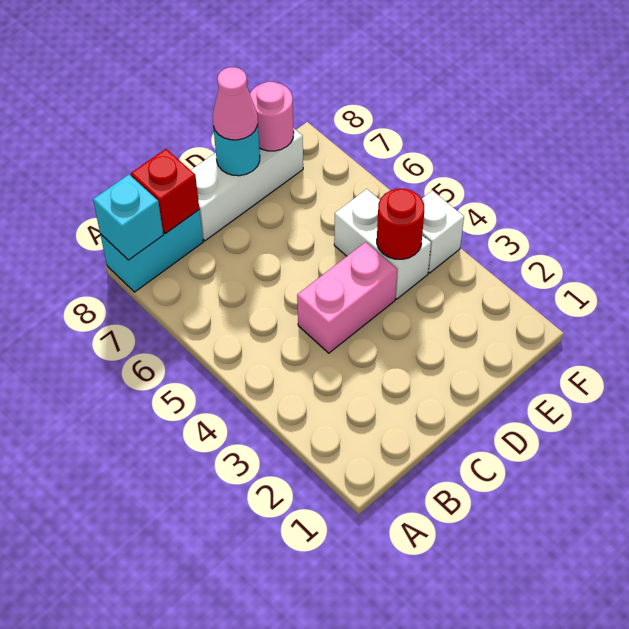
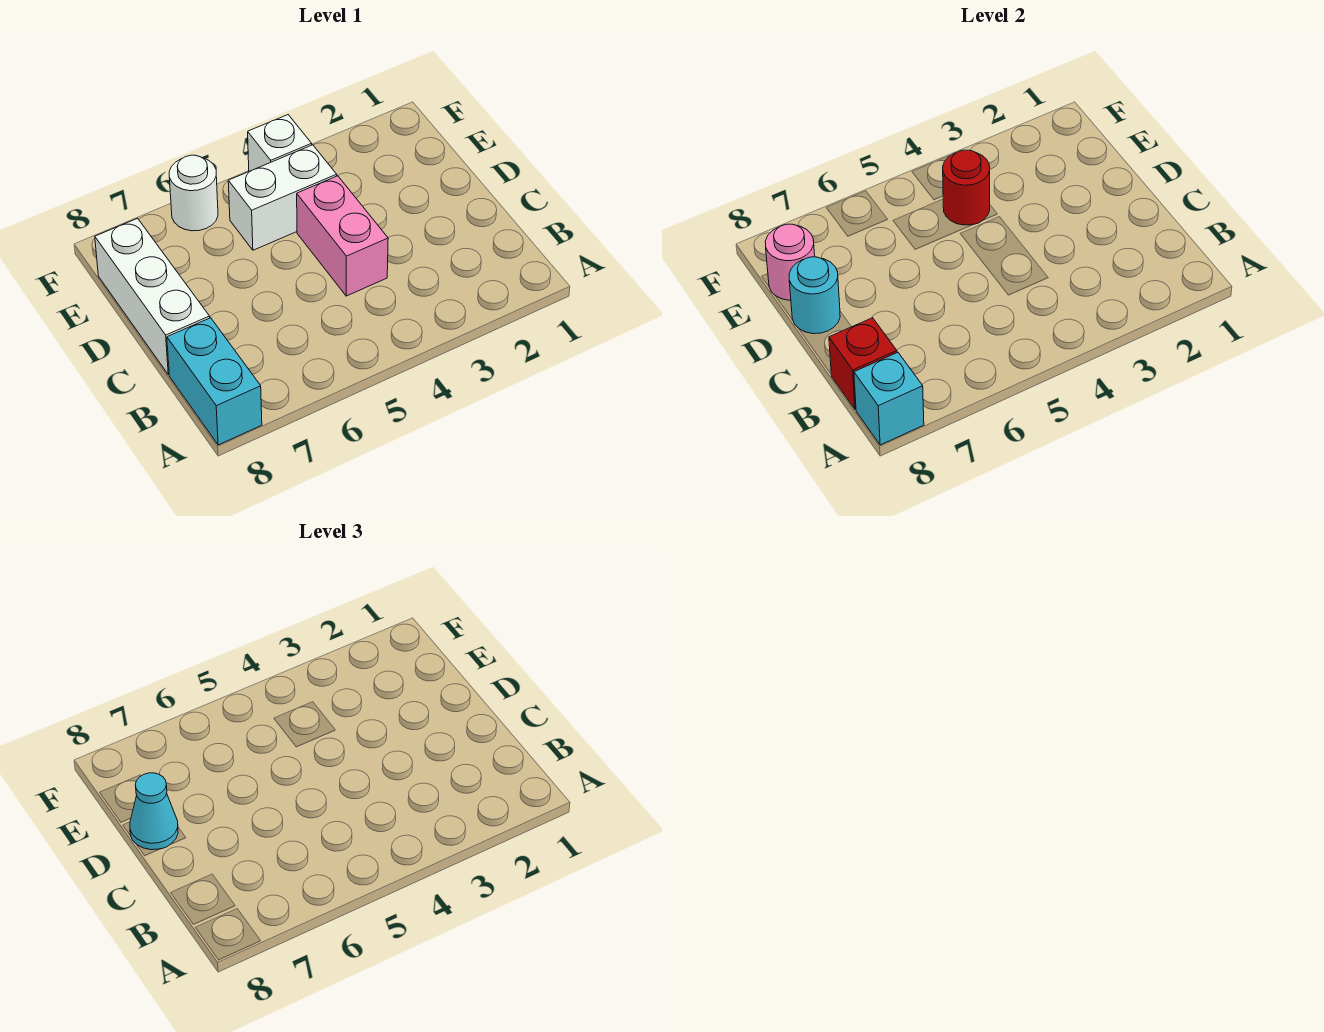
pink cone D8 level 3 -> cyan cone D8 level 3
none -> white round brick F6 level 1

